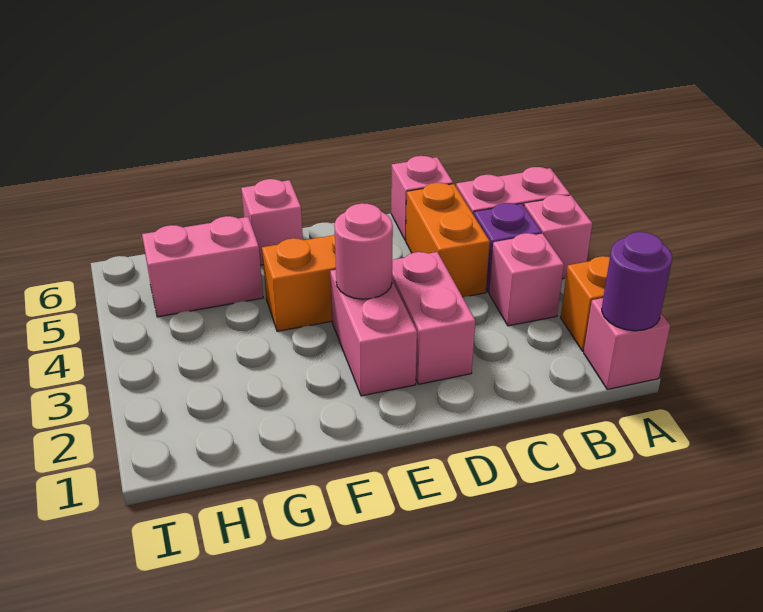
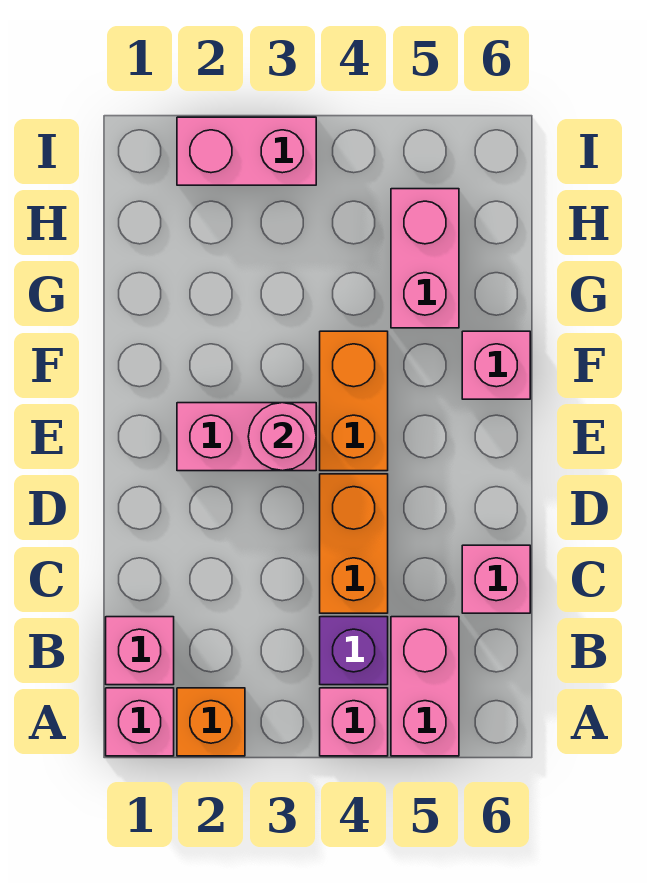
purple round brick A1 level 2 -> none
pink brick B3 level 1 -> pink brick B1 level 1
orange brick C4:C5 level 1 -> orange brick C4:D4 level 1
pink brick D2:D3 level 1 -> pink brick I2:I3 level 1

